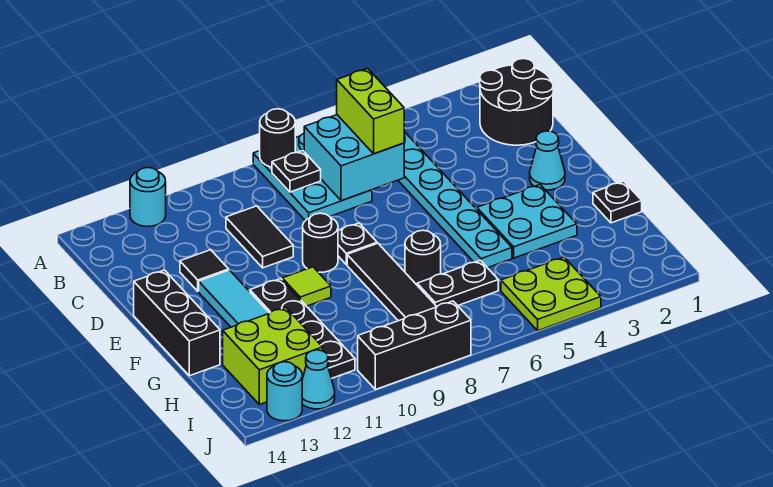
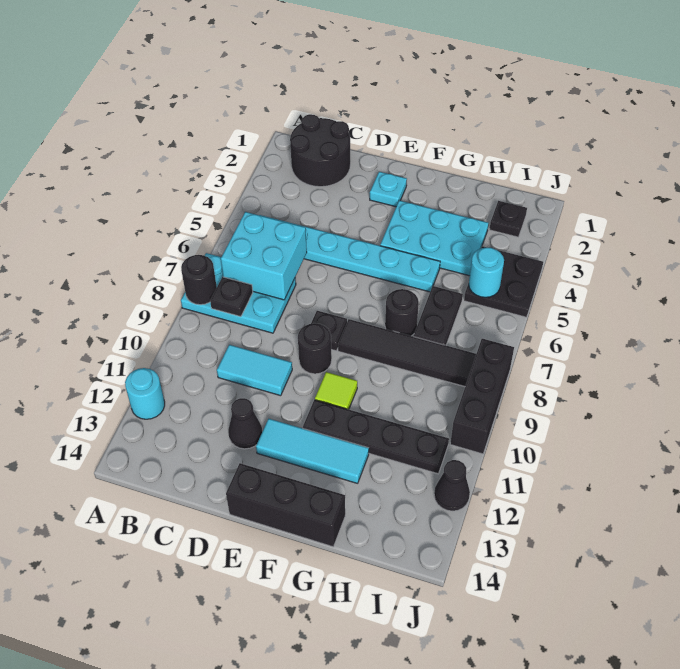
lime brick B6:C6 level 3 -> none
black tile C10:D10 level 1 -> cyan tile C10:D10 level 1
black tile D12 level 1 -> black cone D12 level 1
cyan cone E2 level 1 -> cyan plate E2 level 1
cyan plate F3:G4 level 1 -> cyan plate F3:H4 level 1
black plate G1 level 1 -> black plate I2 level 1
lime brick H12:I13 level 1 -> none
lime plate I4:J5 level 1 -> black plate I4:J5 level 1
cyan cone J12 level 1 -> black cone J12 level 1
cyan round brick J13 level 1 -> cyan round brick I5 level 2

